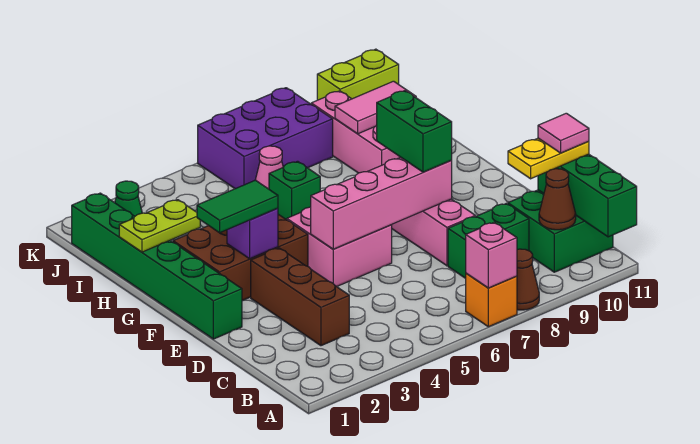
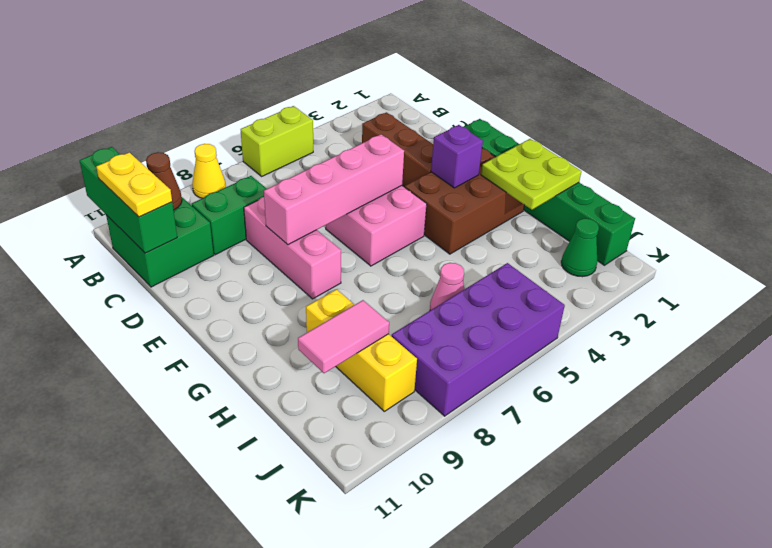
orange brick A7 level 1 -> none
pink brick A7 level 2 -> none
brown cone A8 level 1 -> yellow cone A8 level 1
yellow plate C10:C11 level 3 -> yellow plate B11:C11 level 3
pink tile C11 level 4 -> none
green brick E8:F8 level 3 -> none
green tile F2:F3 level 3 -> none
lime plate H1:H2 level 2 -> lime plate G1:H2 level 2
green brick H6 level 1 -> none
pink brick H9:J9 level 1 -> yellow brick H9:J9 level 1
purple brick J6:K8 level 1 -> purple brick J5:K8 level 1
lime brick K10:K11 level 1 -> lime brick A5:A6 level 1

